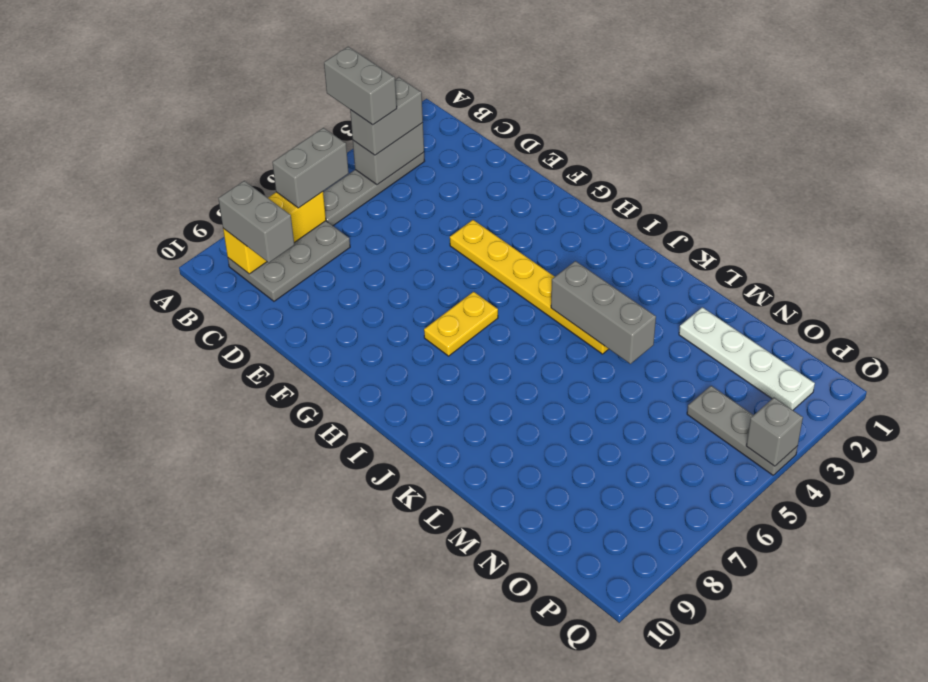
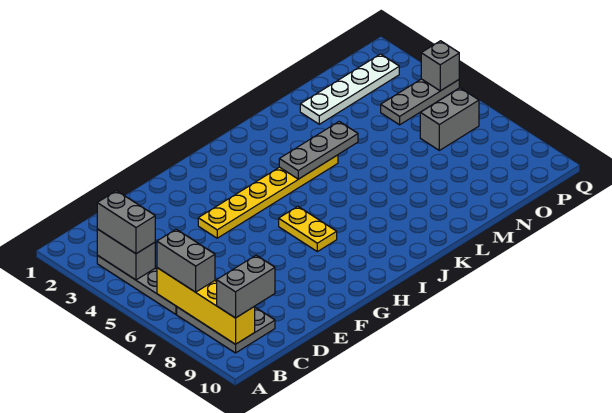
grey brick A4:B4 level 4 -> grey brick O6:P6 level 1
yellow brick B7:B9 level 2 -> yellow brick B6:B9 level 2
grey brick J4:L4 level 2 -> grey plate J4:L4 level 2

